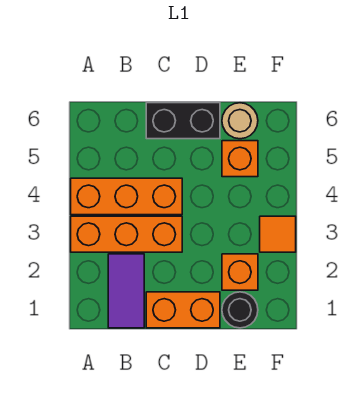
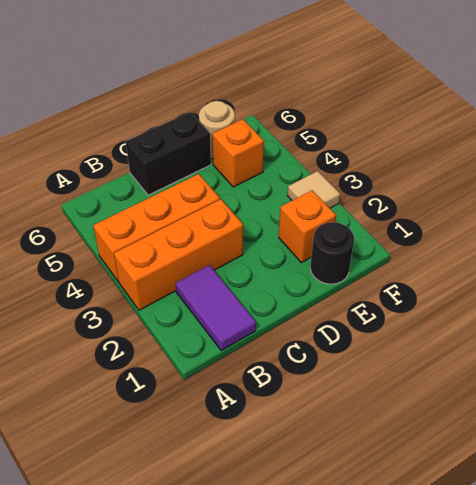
orange brick C1:D1 level 1 -> none
orange tile F3 level 1 -> tan tile F3 level 1

